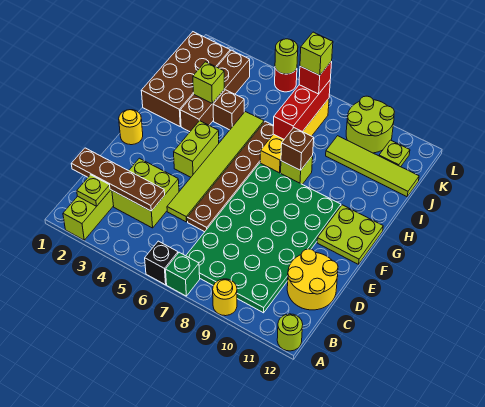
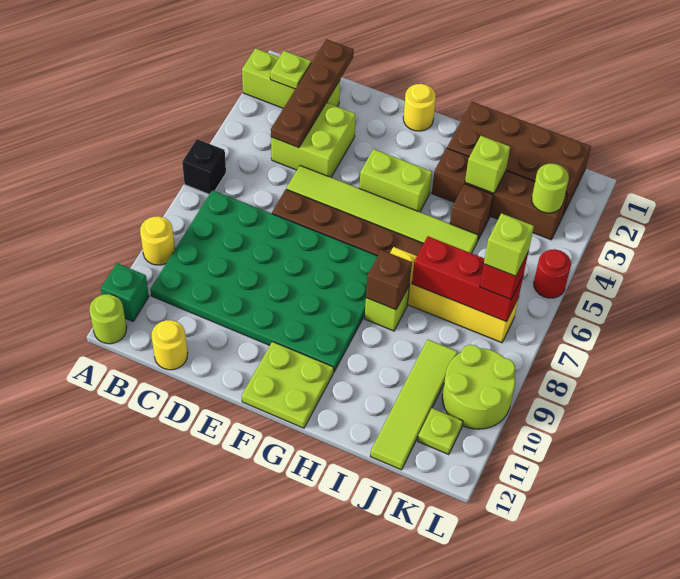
green brick A7 level 1 -> green brick A11 level 1
yellow round brick C11:D12 level 1 -> yellow round brick C12 level 1
lime round brick L5 level 2 -> lime round brick K3 level 2

